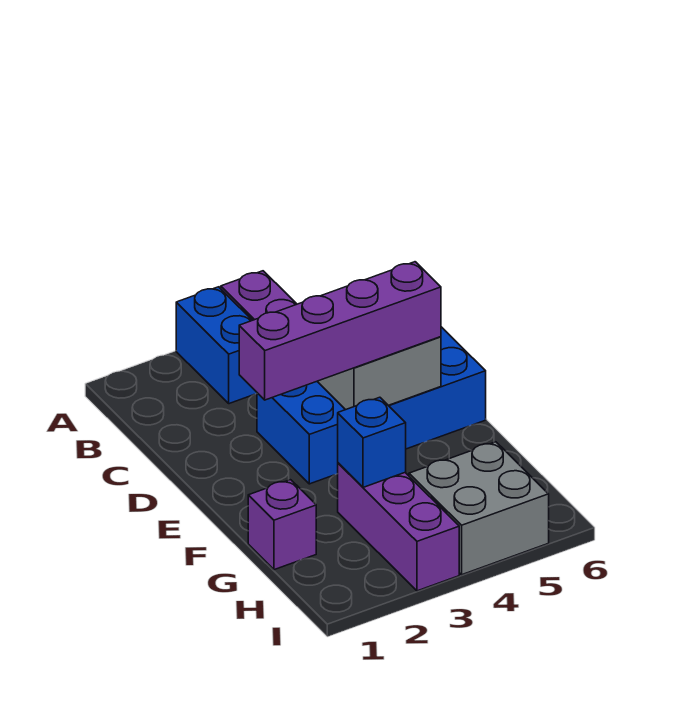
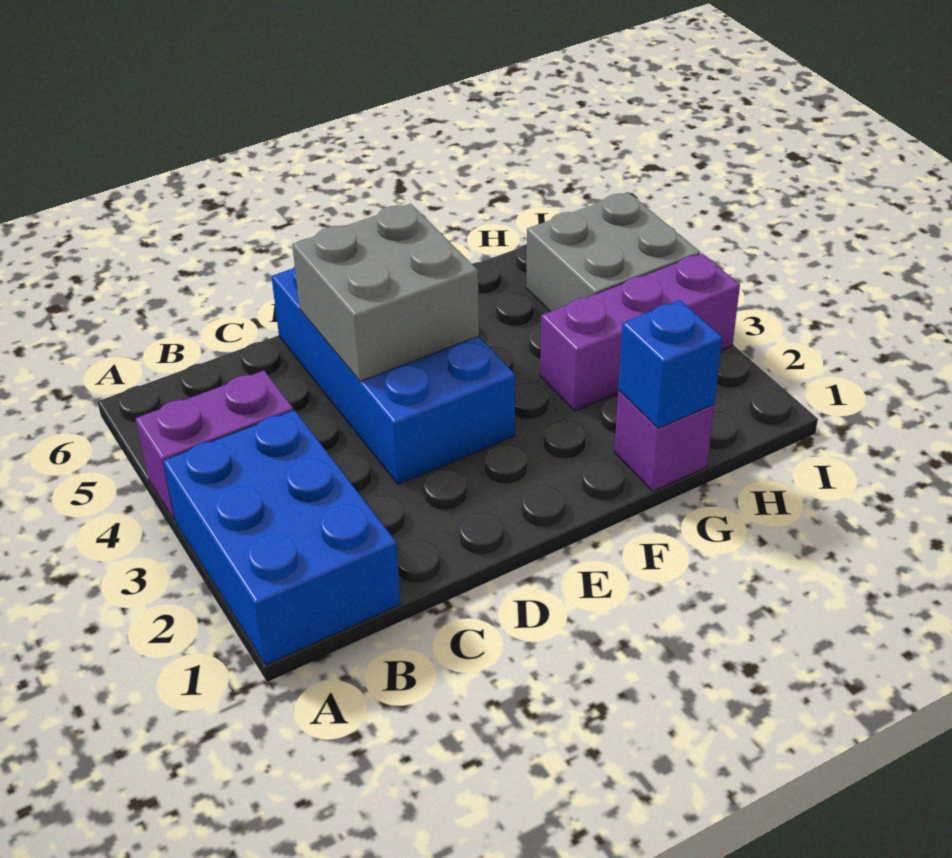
blue brick A3:B3 level 1 -> blue brick A1:B3 level 1
purple brick E2:E5 level 3 -> none
blue brick G3 level 2 -> blue brick G1 level 2

